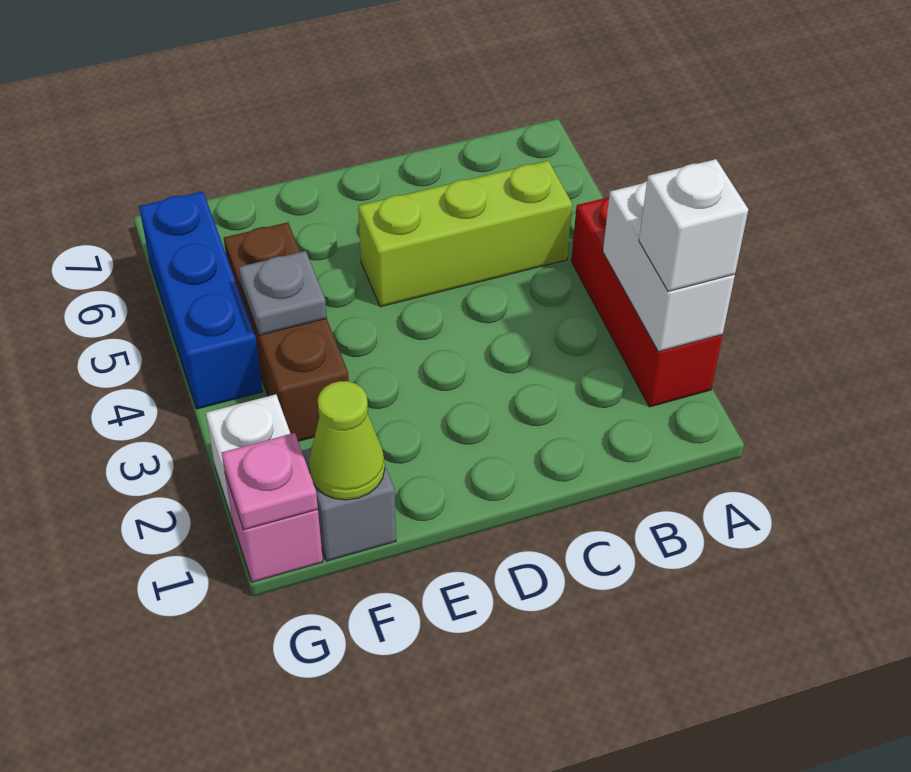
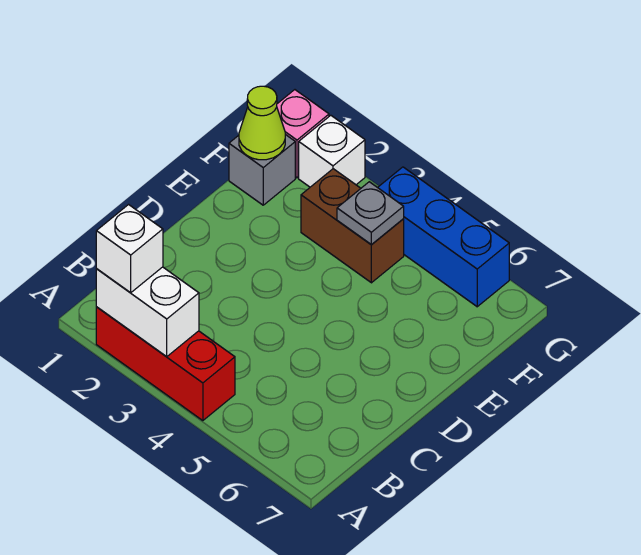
lime brick B5:D5 level 1 -> none
brown brick F3:F5 level 1 -> brown brick F3:F4 level 1
pink plate G1 level 2 -> none

